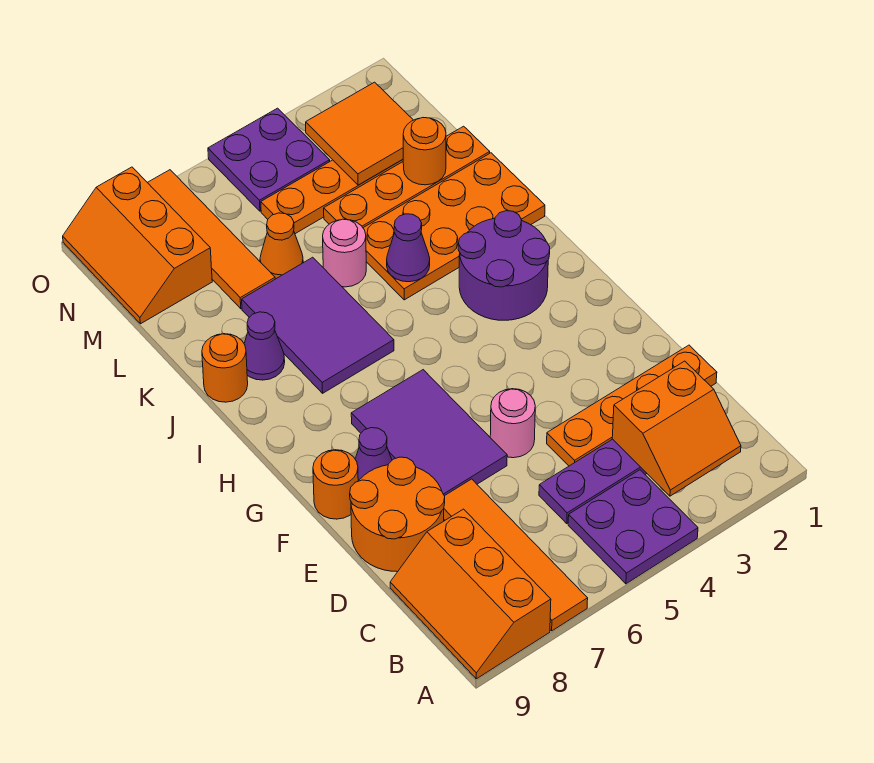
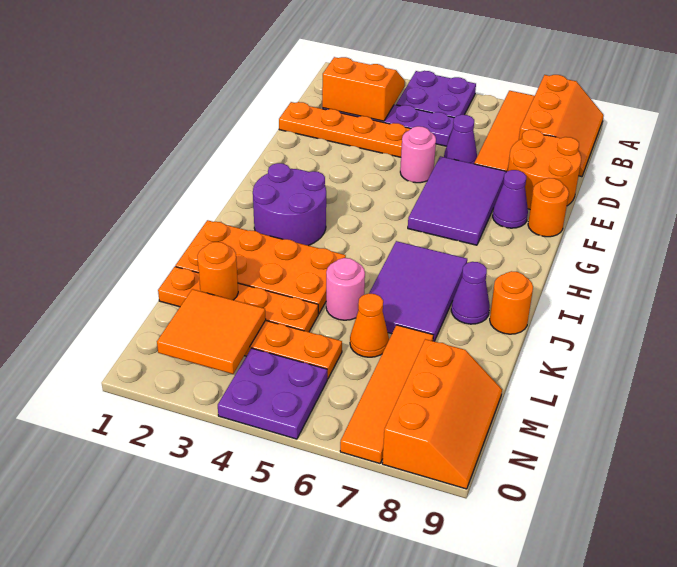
purple cone J4 level 2 -> purple cone D6 level 1

